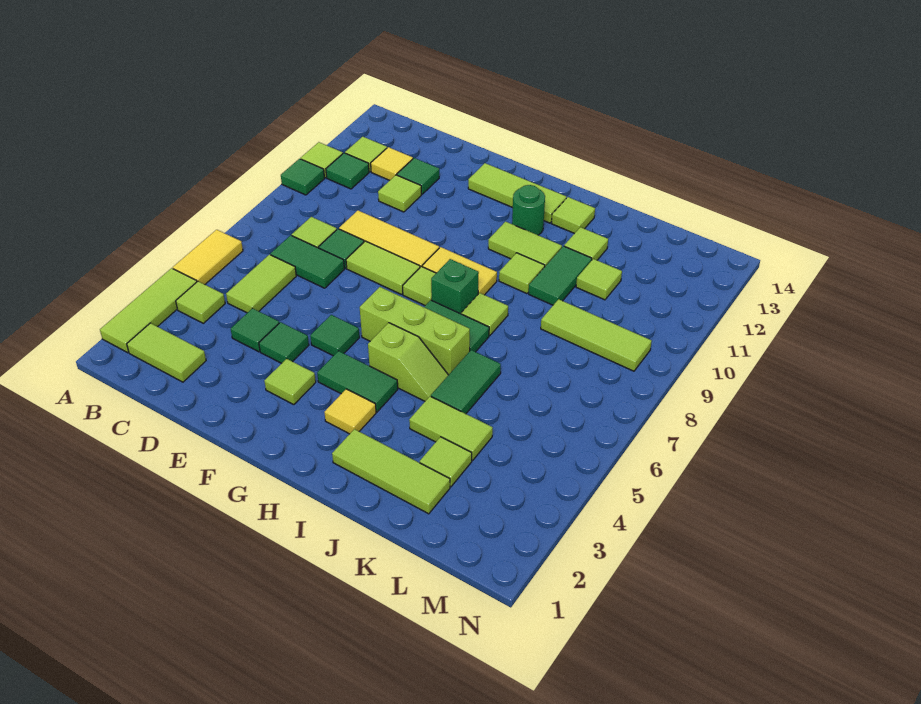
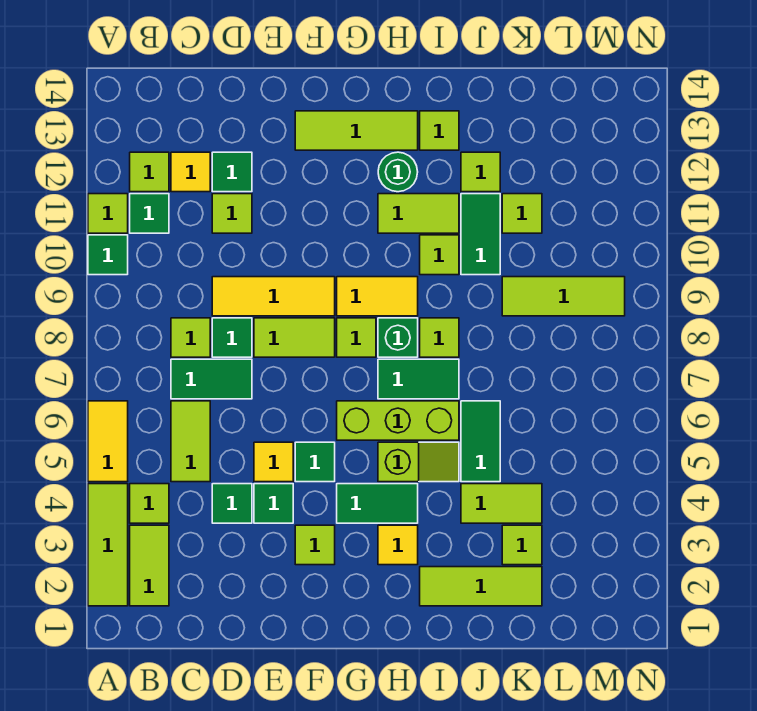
lime tile B2:C2 level 1 -> lime tile B2:B3 level 1
none -> yellow tile E5 level 1

